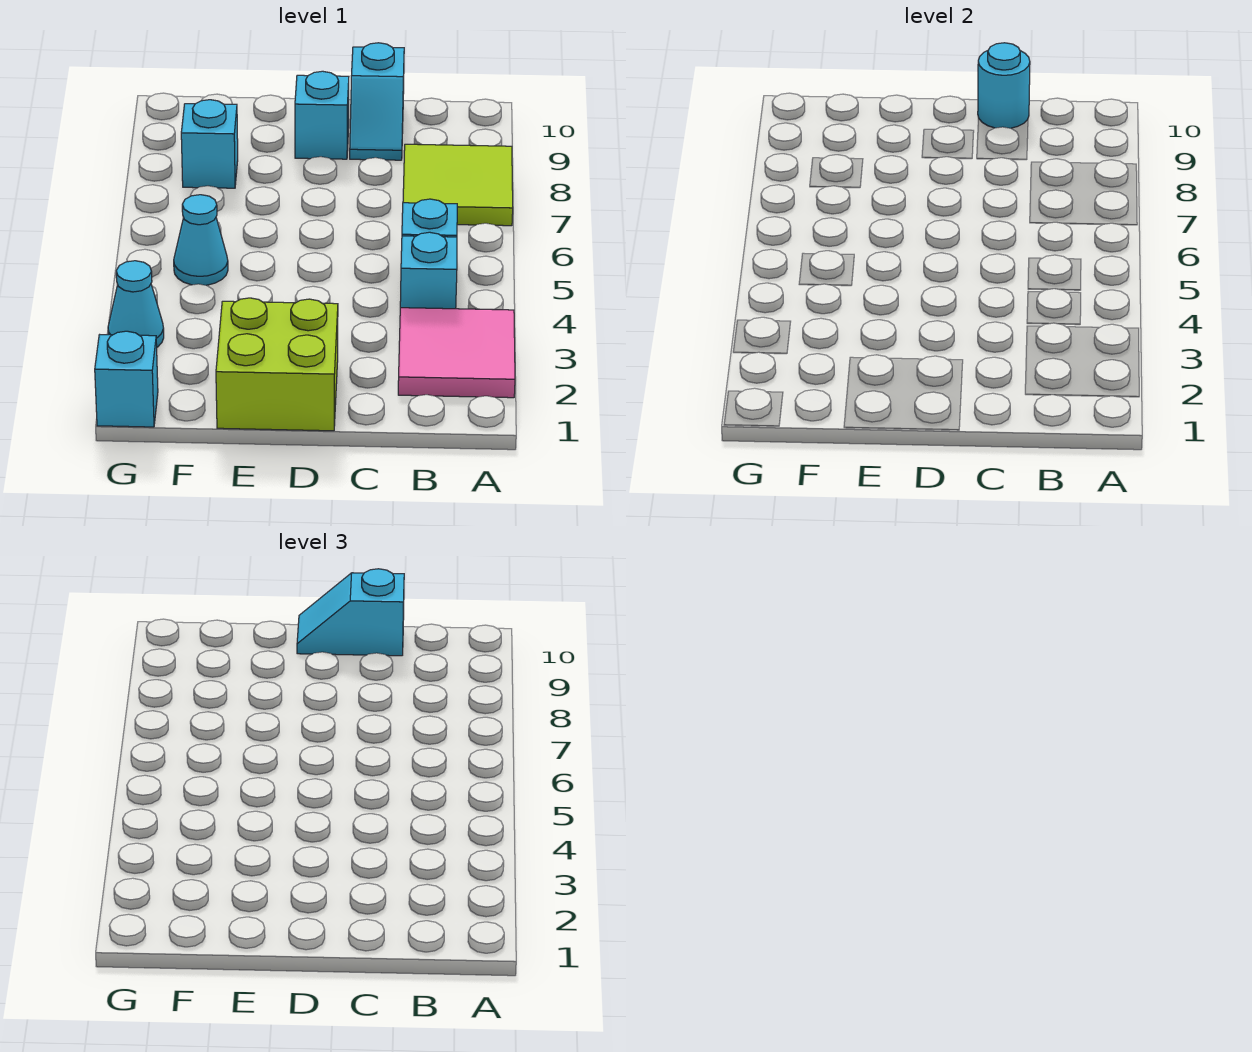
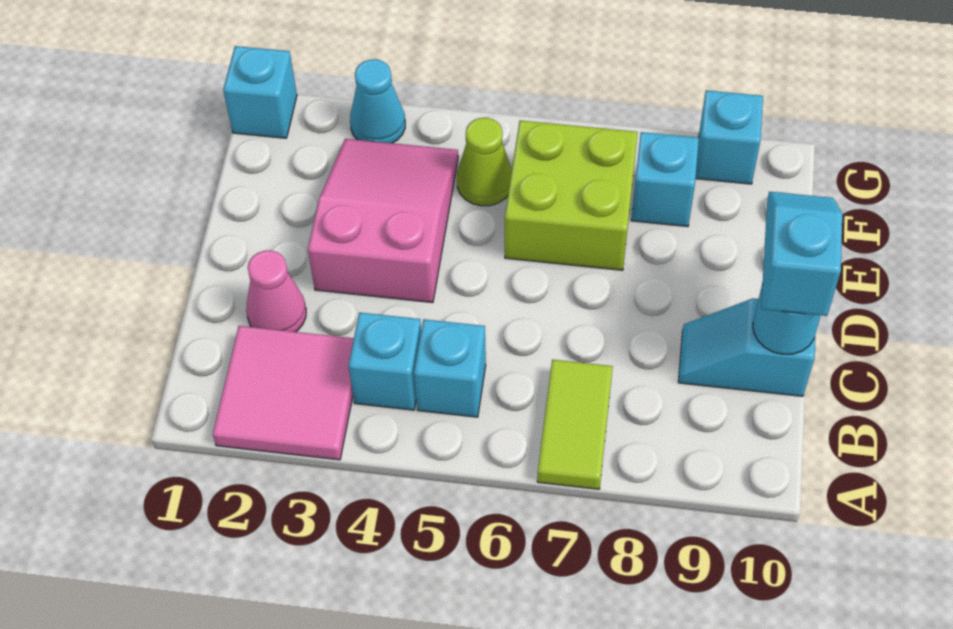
lime tile A7:B8 level 1 -> lime tile A7:B7 level 1
none -> pink cone C2 level 1
lime brick D1:E2 level 1 -> lime brick E6:F7 level 1
none -> pink slope D3:F4 level 1 top D
cyan brick D9 level 1 -> cyan brick G9 level 1
cyan cone F5 level 1 -> lime cone F5 level 1

